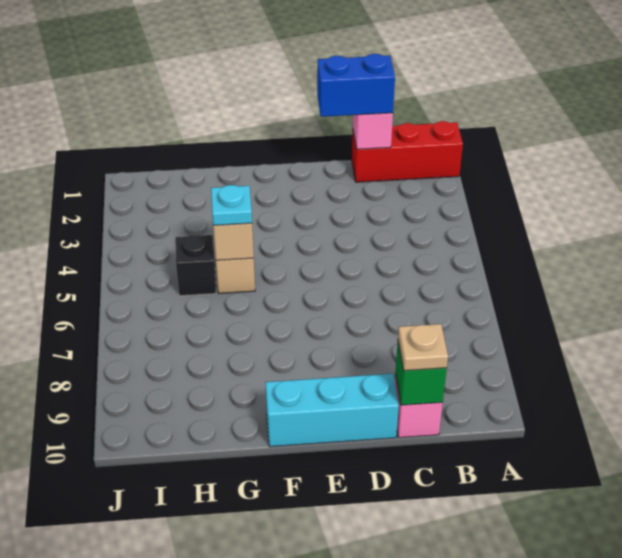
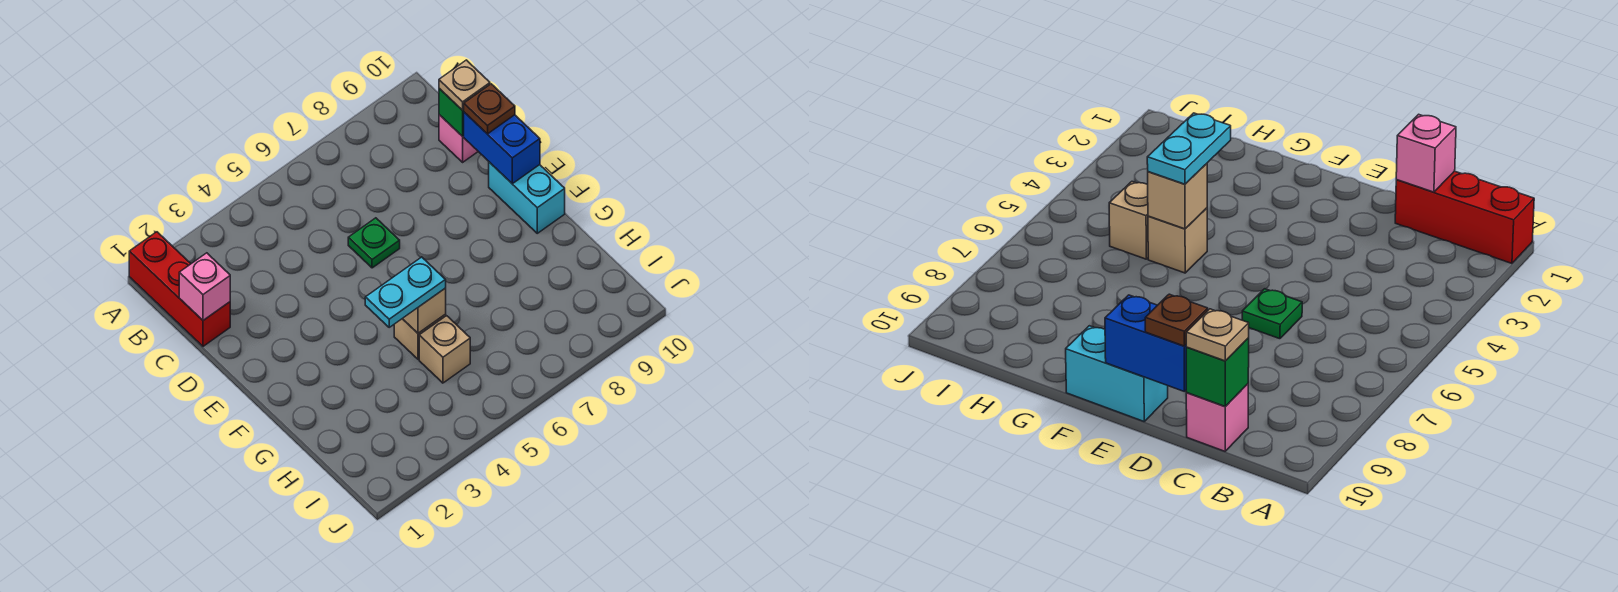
blue brick C1:D1 level 3 -> blue brick D10:E10 level 2
none -> green plate D6 level 1
cyan brick D10:F10 level 1 -> cyan brick E10:F10 level 1
none -> brown plate D10 level 3
cyan plate G5 level 3 -> cyan plate G4:G5 level 3
black brick H5 level 1 -> tan brick H5 level 1

